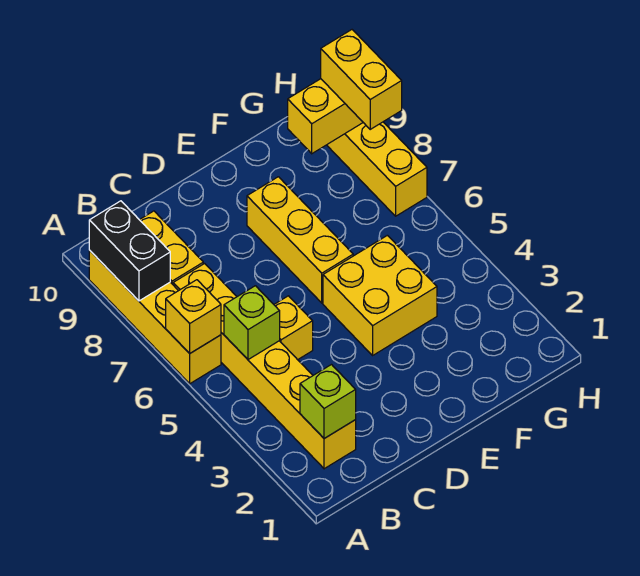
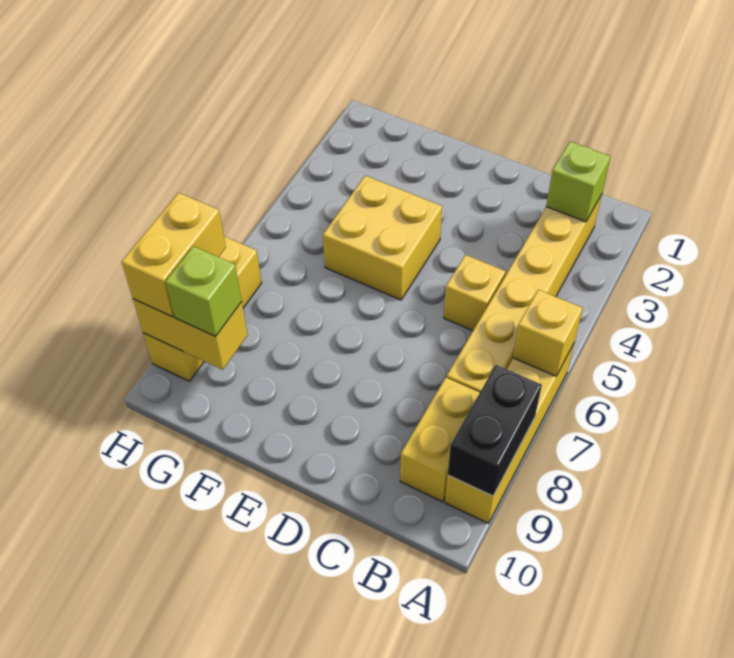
lime brick B5 level 2 -> lime brick G9 level 3
yellow brick E6:E8 level 1 -> none

